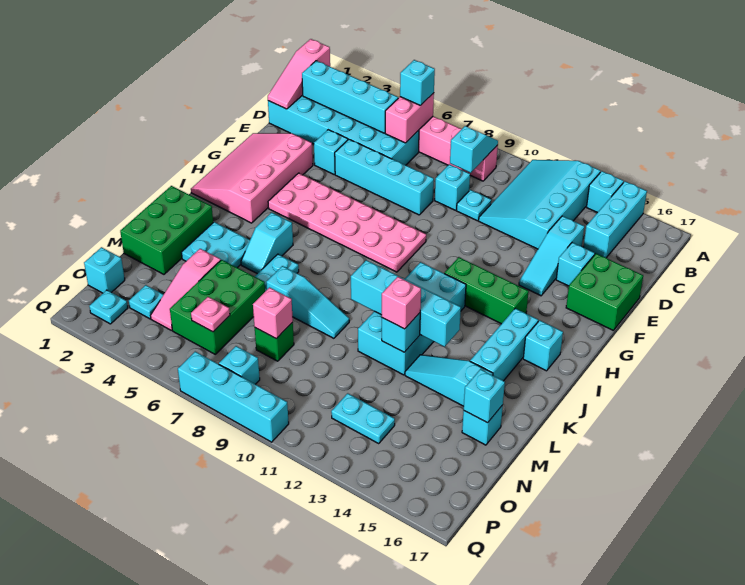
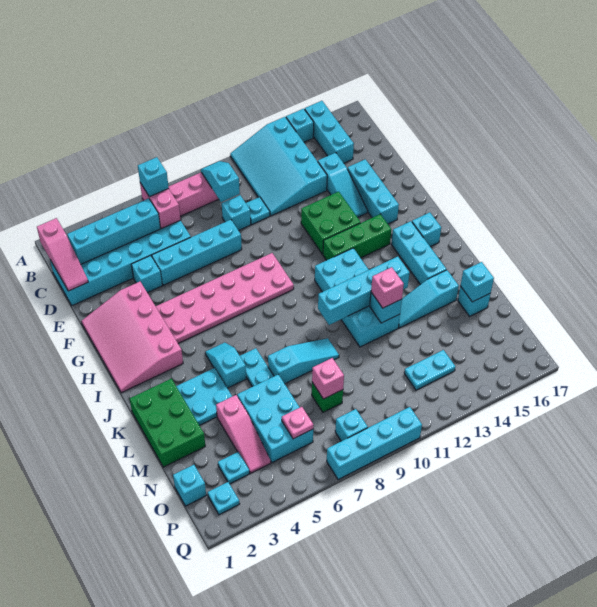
cyan brick E15 level 1 -> cyan brick E15:G15 level 1
green brick E16:F17 level 1 -> green brick F12:G13 level 1
cyan slope J5:K5 level 1 top J -> cyan slope J5:K5 level 1 top K
green brick M5:O6 level 1 -> cyan brick M5:O6 level 1

